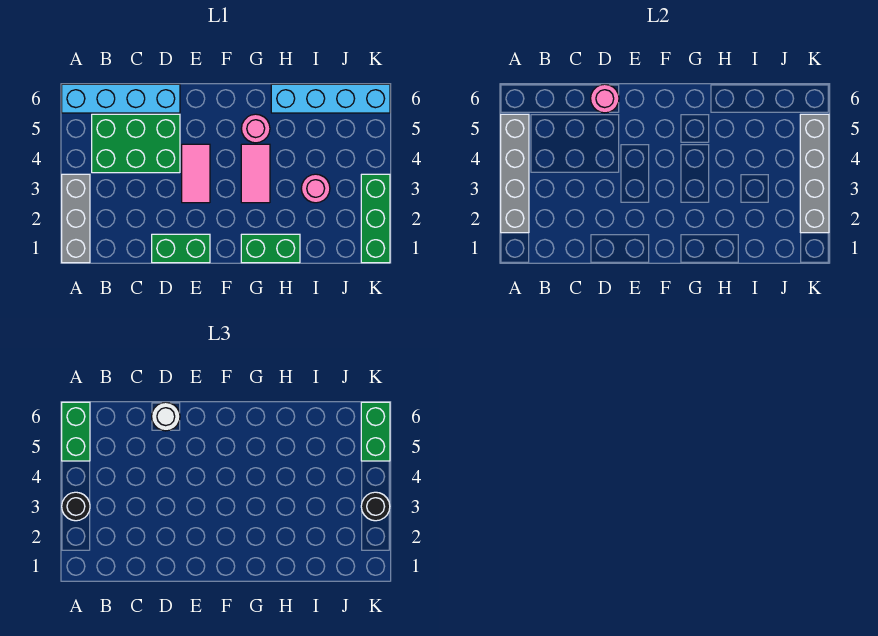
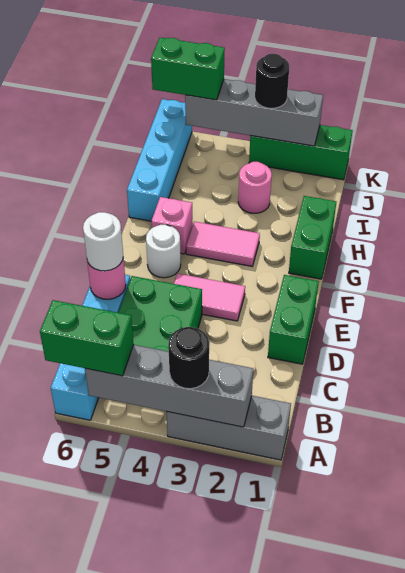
none -> white round brick F5 level 1
pink round brick G5 level 1 -> pink brick G5 level 1

